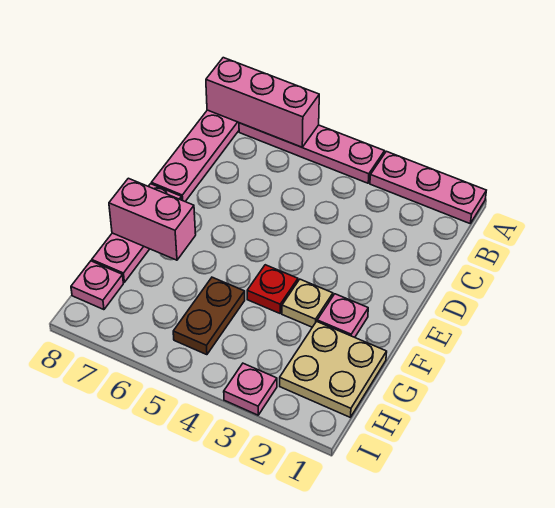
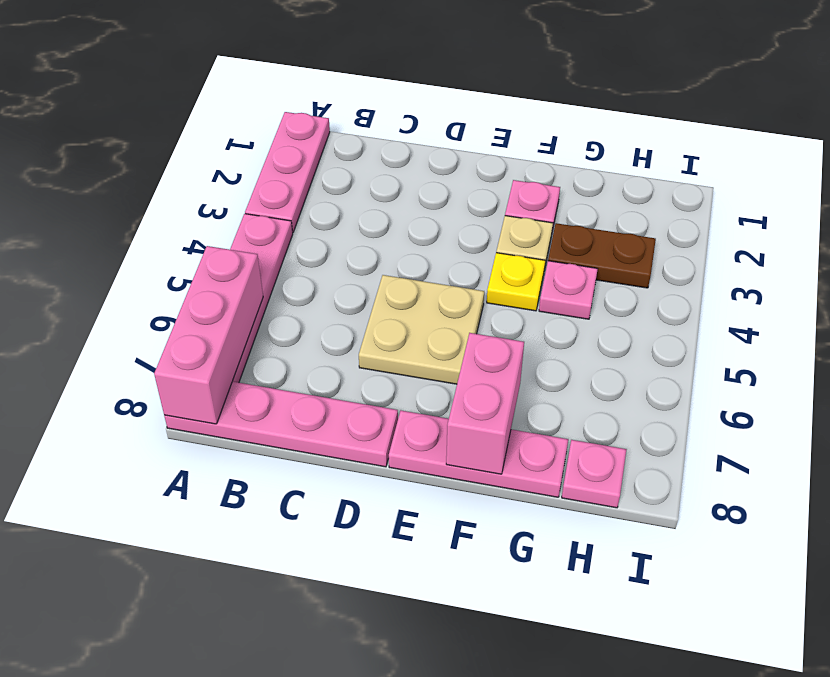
red plate F4 level 1 -> yellow plate F4 level 1
tan plate G1:H2 level 1 -> tan plate D5:E6 level 1
brown plate G5:H5 level 1 -> brown plate G3:H3 level 1
pink plate I3 level 1 -> pink plate G4 level 1

